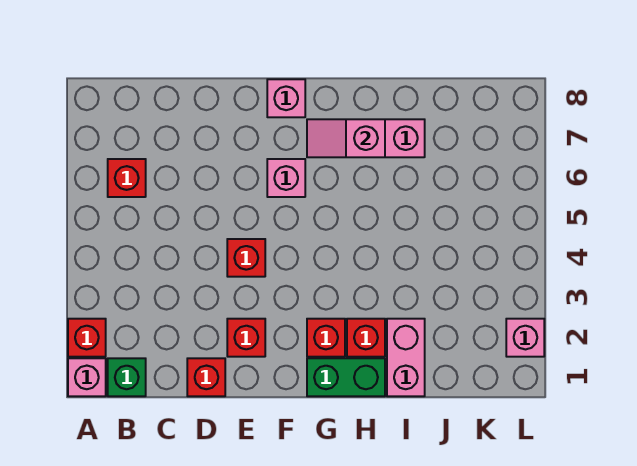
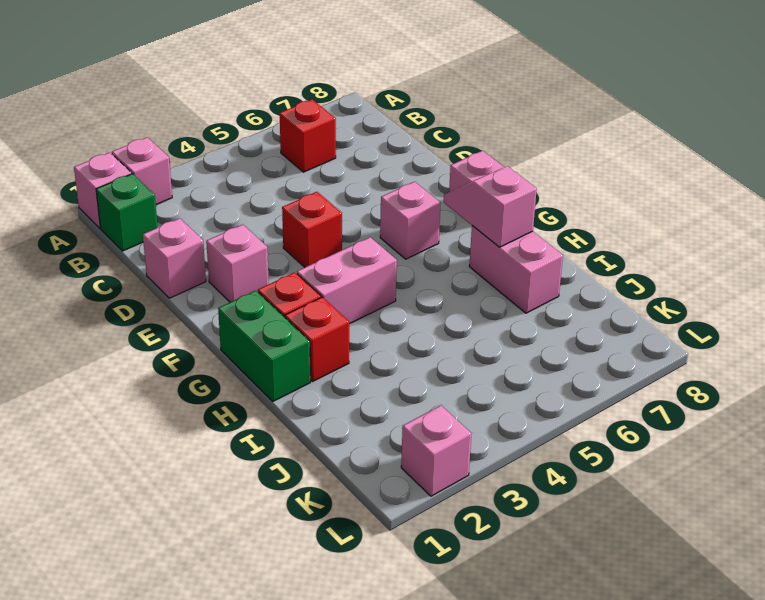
red brick A2 level 1 -> pink brick A2 level 1
red brick D1 level 1 -> pink brick D1 level 1
red brick E2 level 1 -> pink brick E2 level 1
pink brick I1:I2 level 1 -> pink brick G3:G4 level 1

